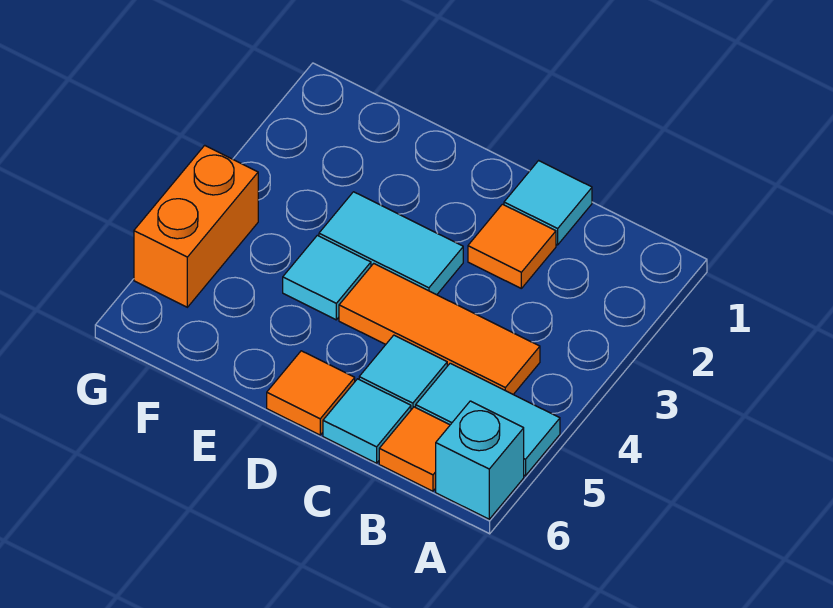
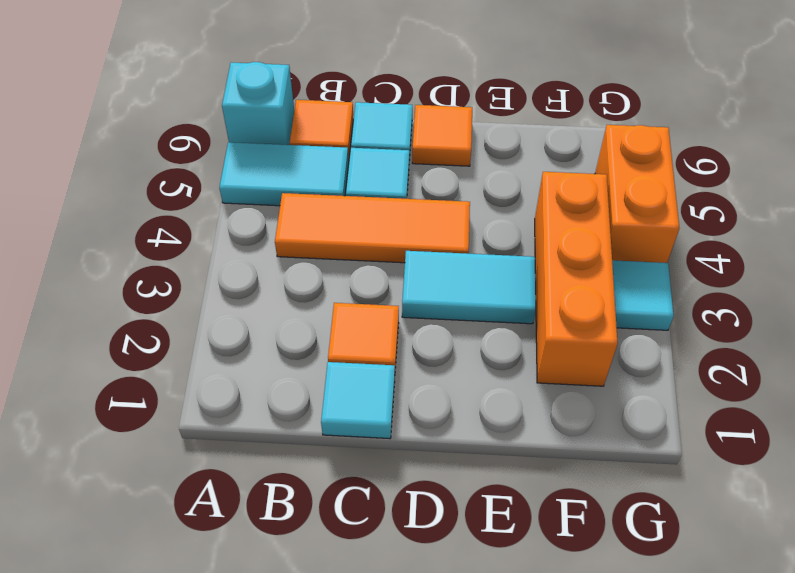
cyan tile E4 level 1 -> cyan tile G3 level 1
none -> orange brick F2:F4 level 1

